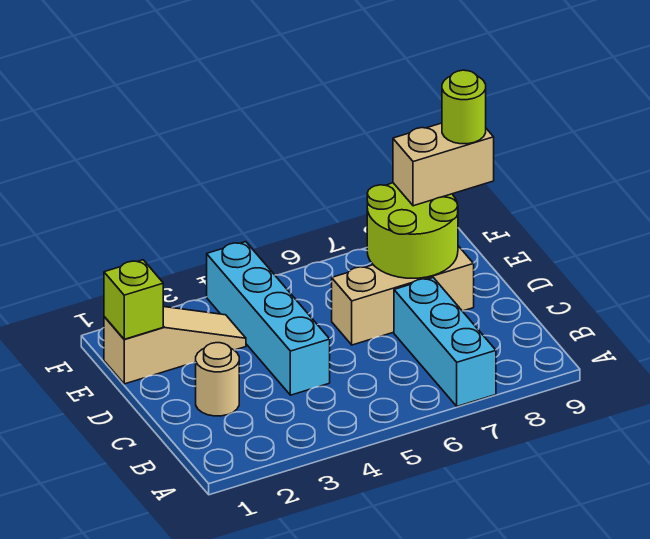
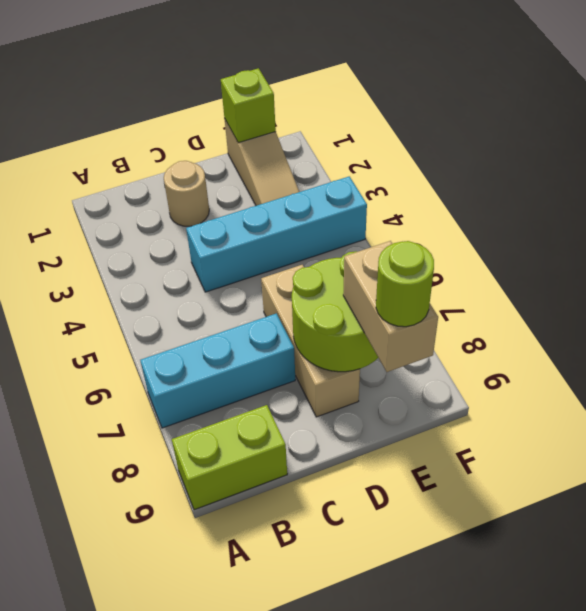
none -> lime brick A9:B9 level 1

